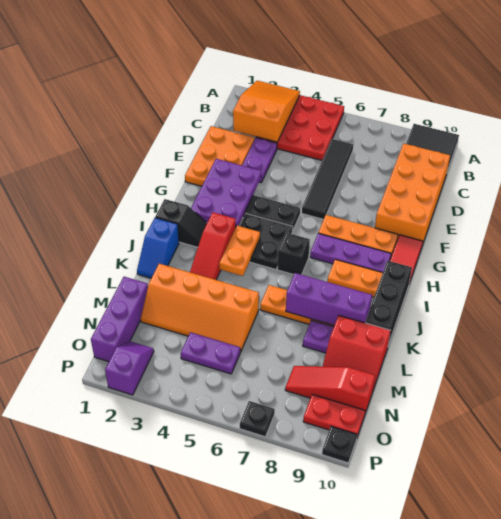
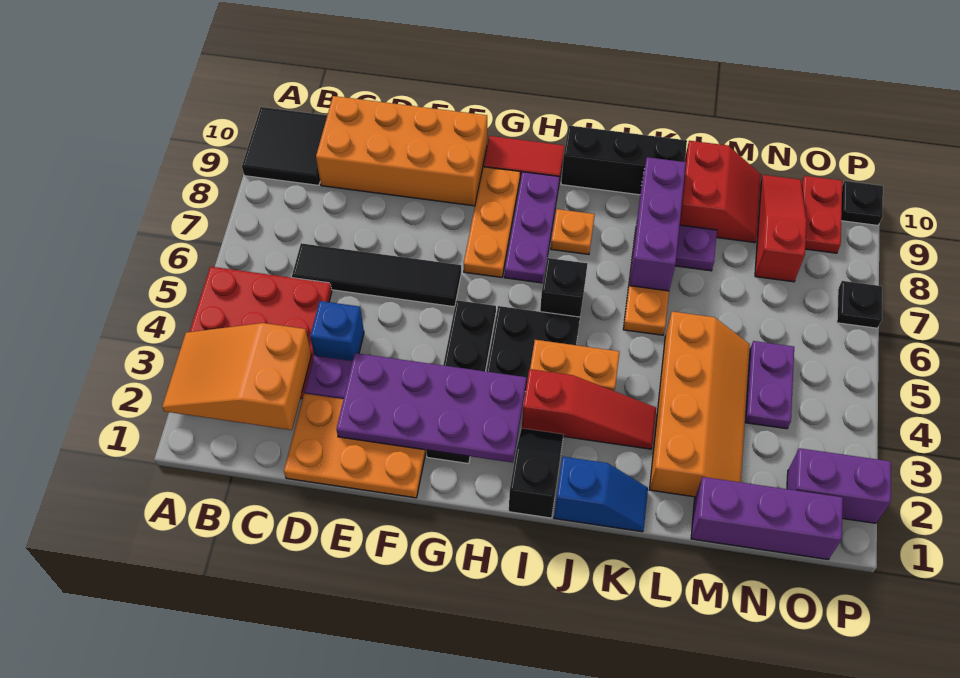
none -> blue brick D4 level 1
purple plate F2:H3 level 2 -> purple plate E2:H3 level 2
orange plate I8:I9 level 1 -> orange plate I8 level 1
red slope N8:N10 level 1 top 10 -> red slope N8:N10 level 1 top 8
purple slope O2:P2 level 1 top P -> purple brick O2:P2 level 1

